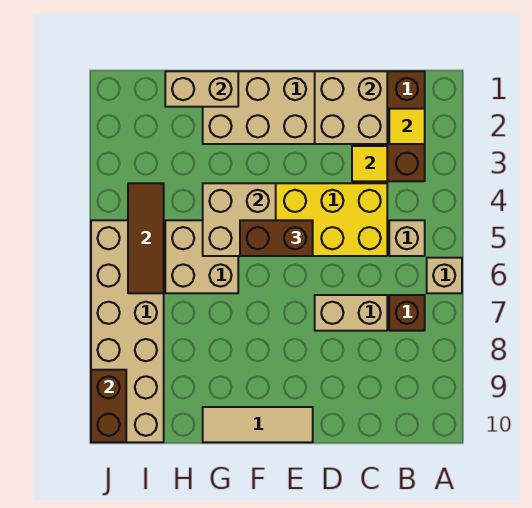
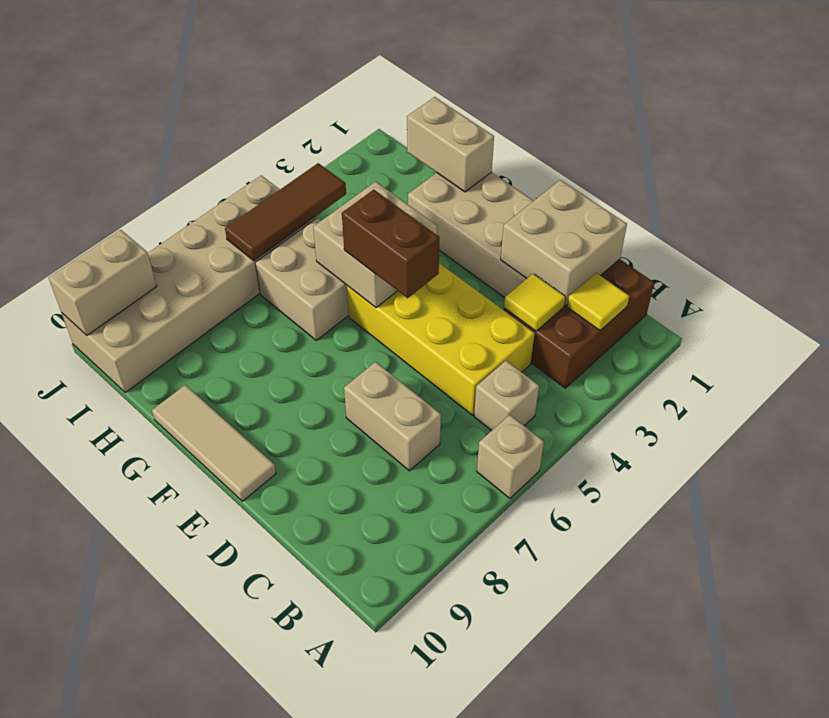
brown brick B7 level 1 -> none
brown brick J9:J10 level 2 -> tan brick J9:J10 level 2

